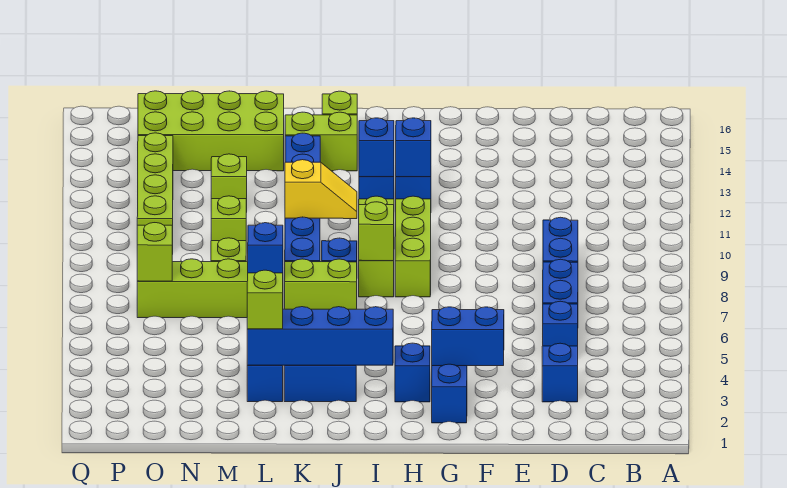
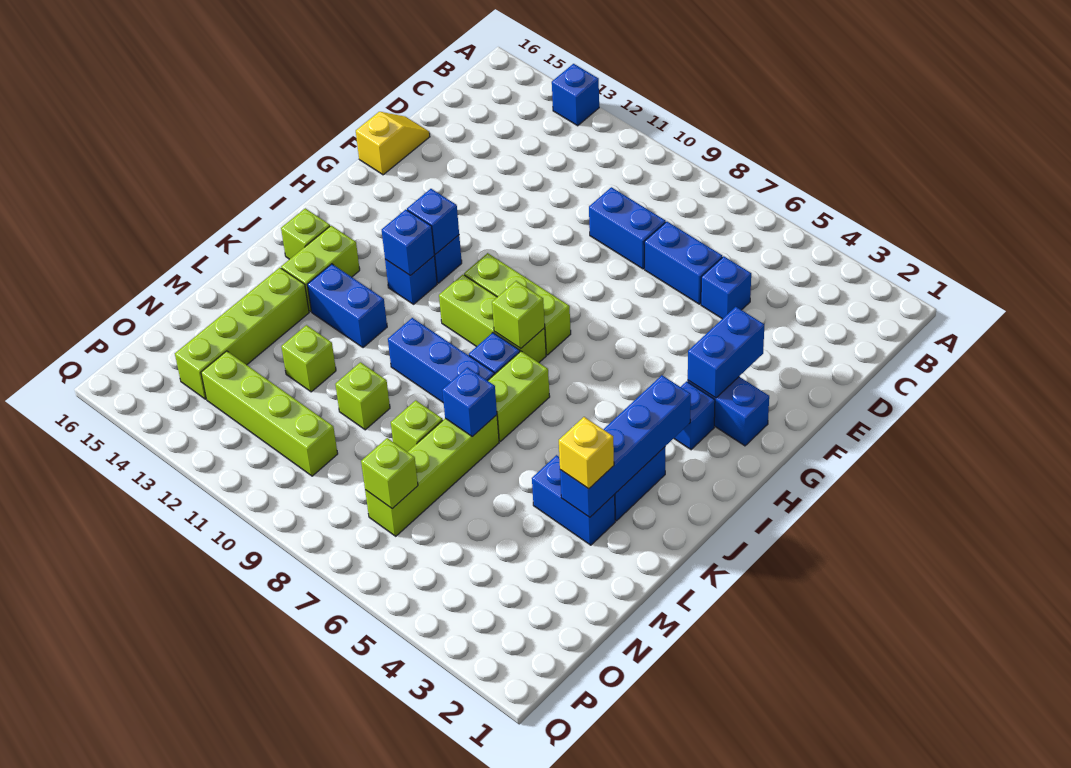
blue brick D3 level 1 -> blue brick A13 level 1
yellow slope J10:K10 level 2 top K -> yellow slope E16:F16 level 1 top F
lime brick L3 level 3 -> yellow brick L3 level 3
lime brick L14:O15 level 1 -> lime brick L14:O14 level 1

